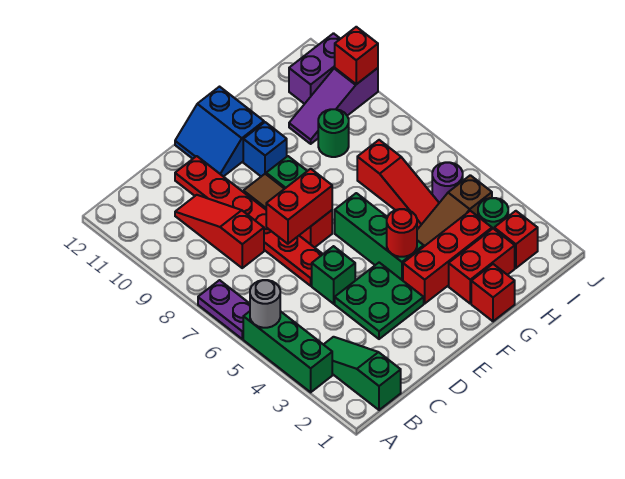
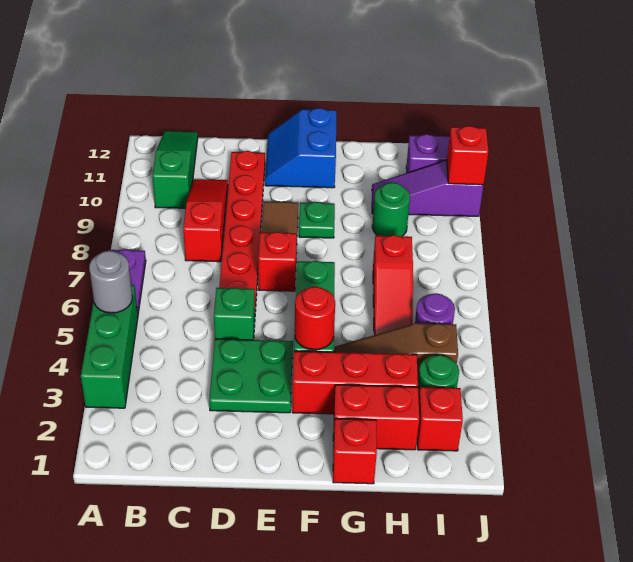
green slope B1:B3 level 1 top 1 -> green slope B10:B12 level 1 top 10
red brick D7:E7 level 2 -> none
blue brick F10 level 1 -> none

